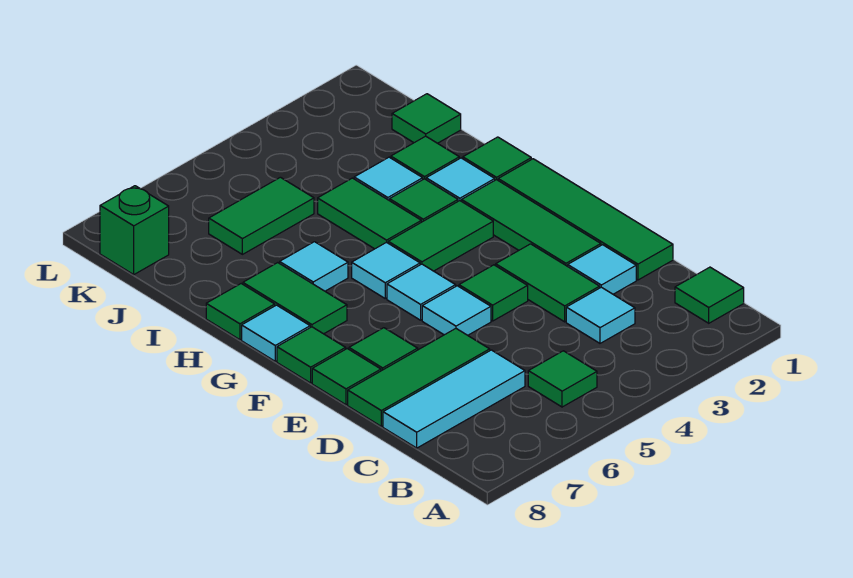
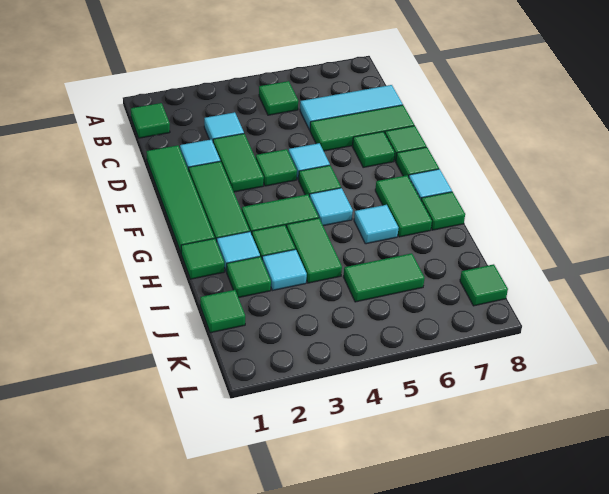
cyan tile F5 level 1 -> green tile F5 level 1
green brick K8 level 1 -> green tile K8 level 1

